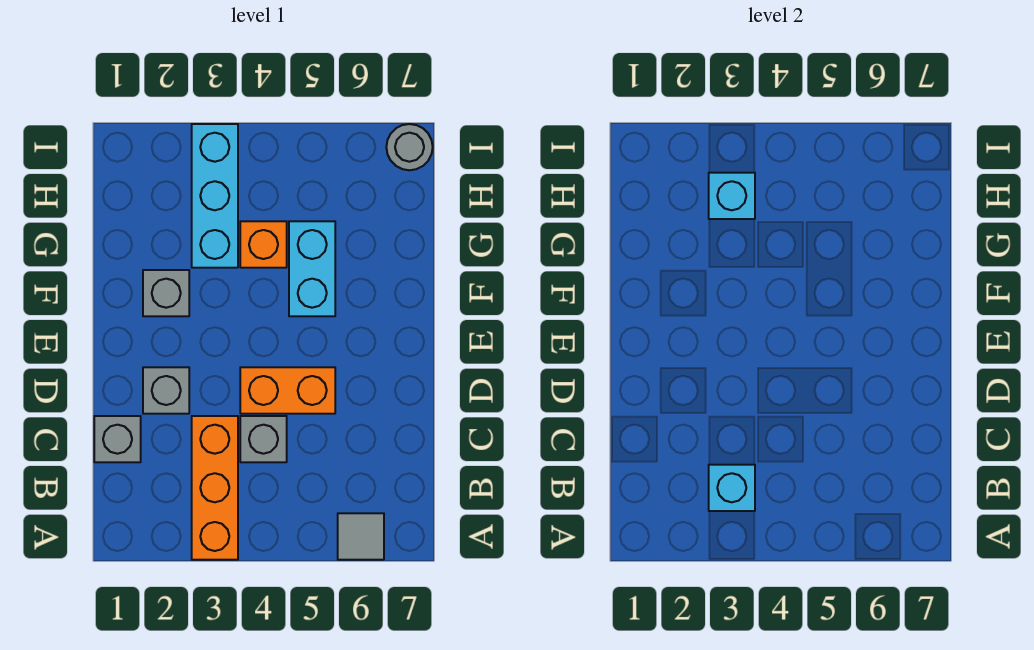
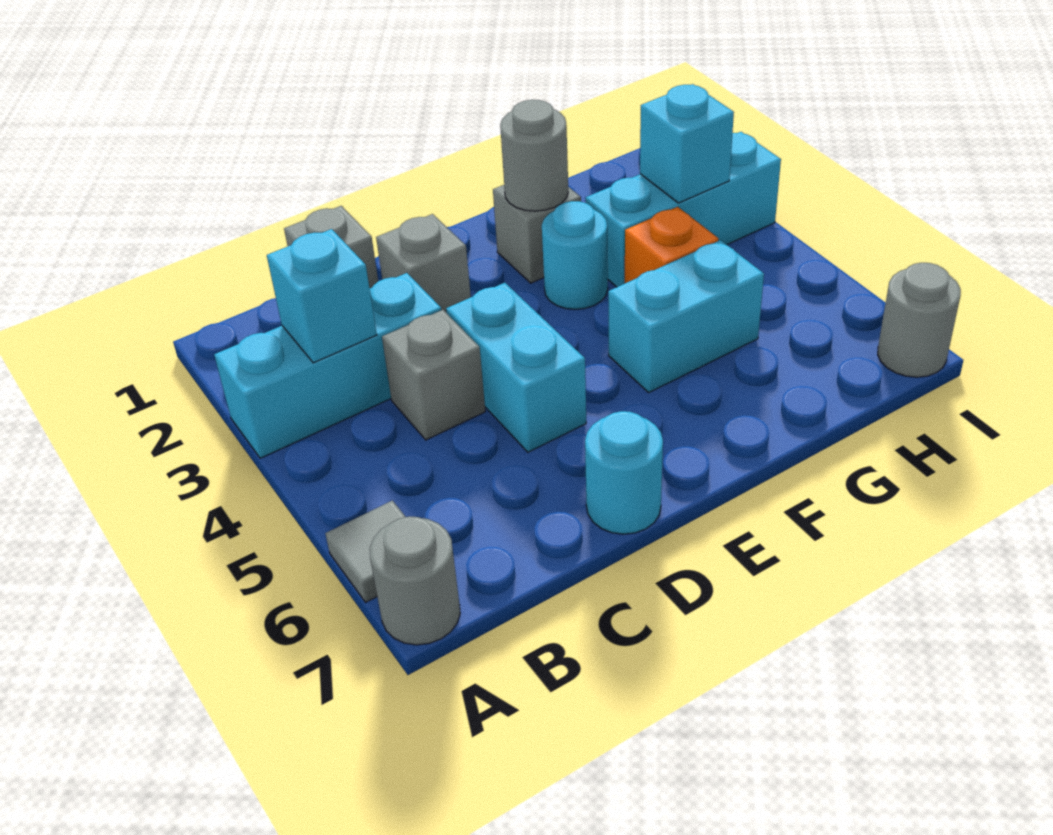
orange brick A3:C3 level 1 -> cyan brick A3:C3 level 1
none -> grey round brick A7 level 1
orange brick D4:D5 level 1 -> cyan brick D4:D5 level 1
none -> cyan round brick D7 level 1
none -> grey round brick F2 level 2
none -> cyan round brick F3 level 1

